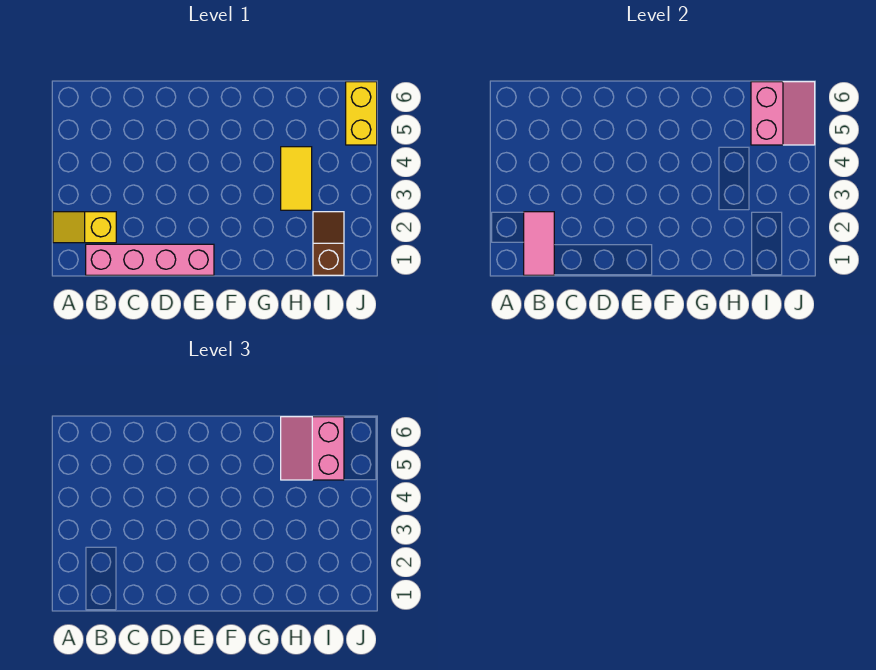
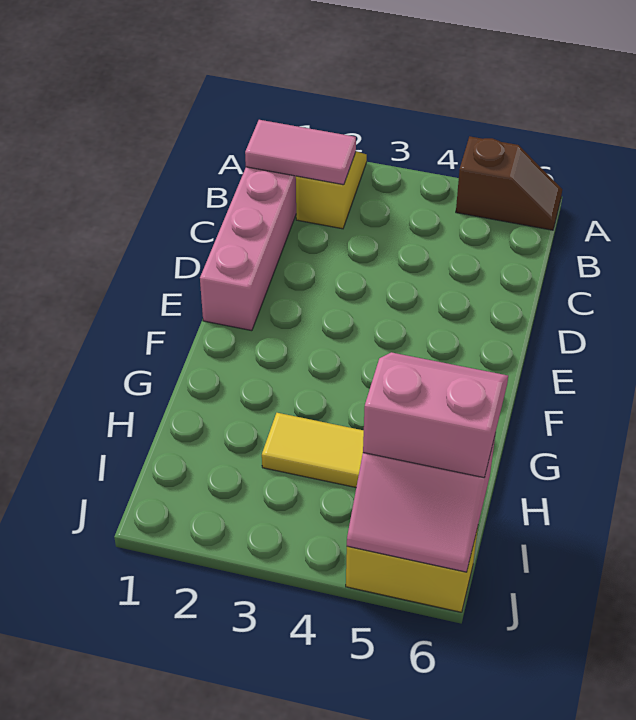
brown slope I1:I2 level 1 top 1 -> brown slope A5:A6 level 1 top 5

